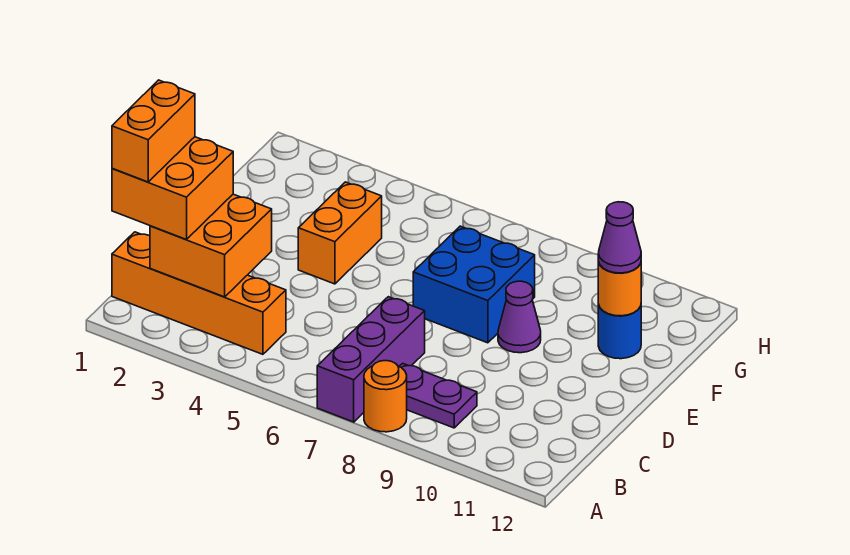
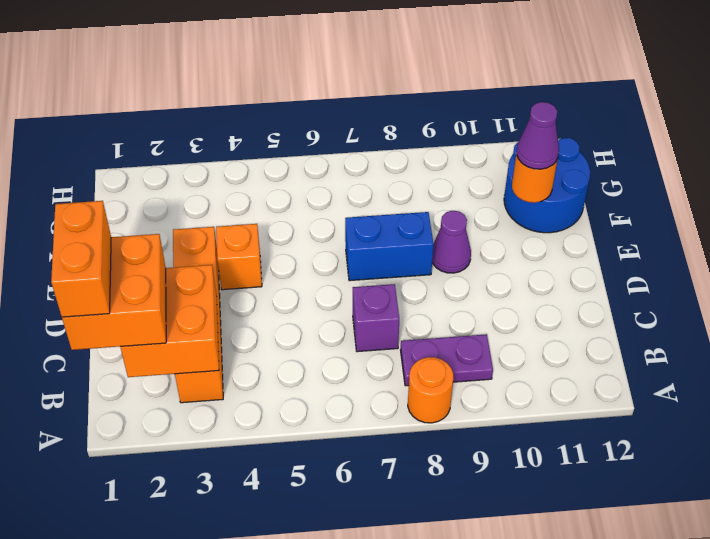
purple brick A7:C7 level 1 -> purple brick C7 level 1
orange brick B1:B4 level 1 -> orange brick B3:E3 level 1
orange brick E4:F4 level 1 -> orange brick E4 level 1
blue brick E7:F8 level 1 -> blue brick E7:E8 level 1
blue round brick F11 level 1 -> blue round brick F11:G12 level 1

